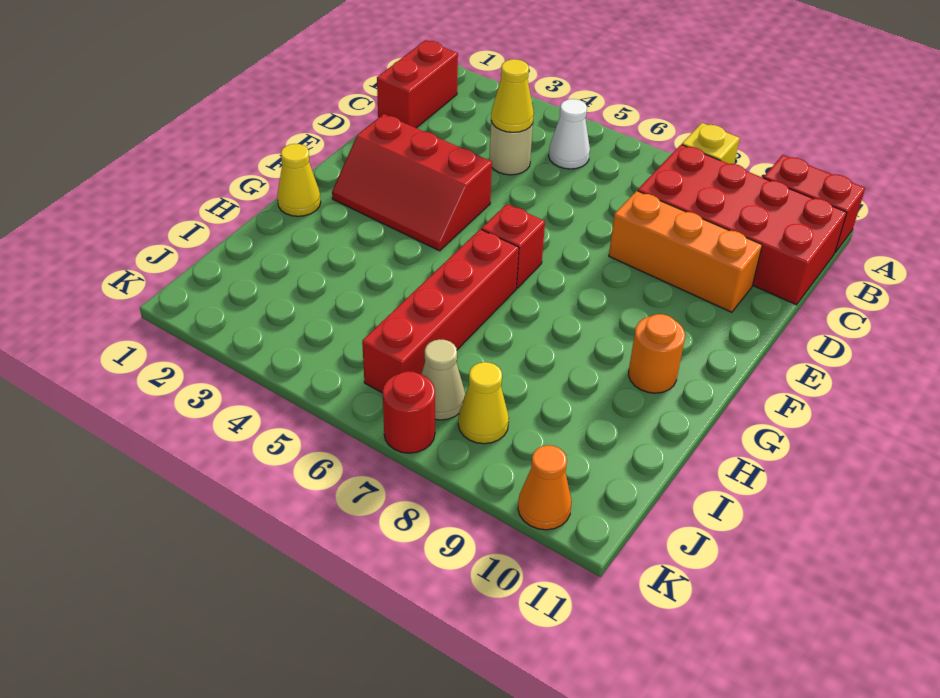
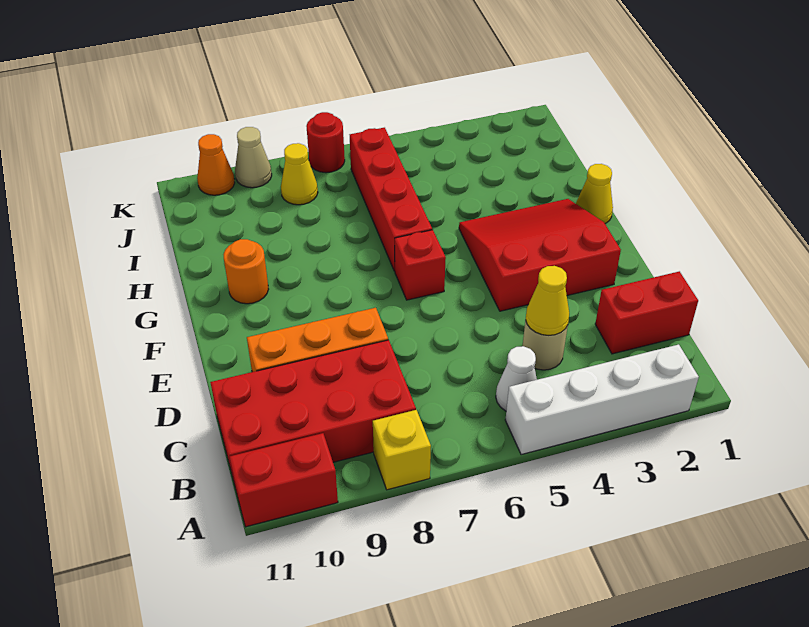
none -> white brick A2:A5 level 1
red brick B1:C1 level 1 -> red brick C1:C2 level 1
red slope E2:F4 level 1 top E -> red slope E2:G4 level 1 top E
tan cone J7 level 1 -> tan cone K9 level 1

